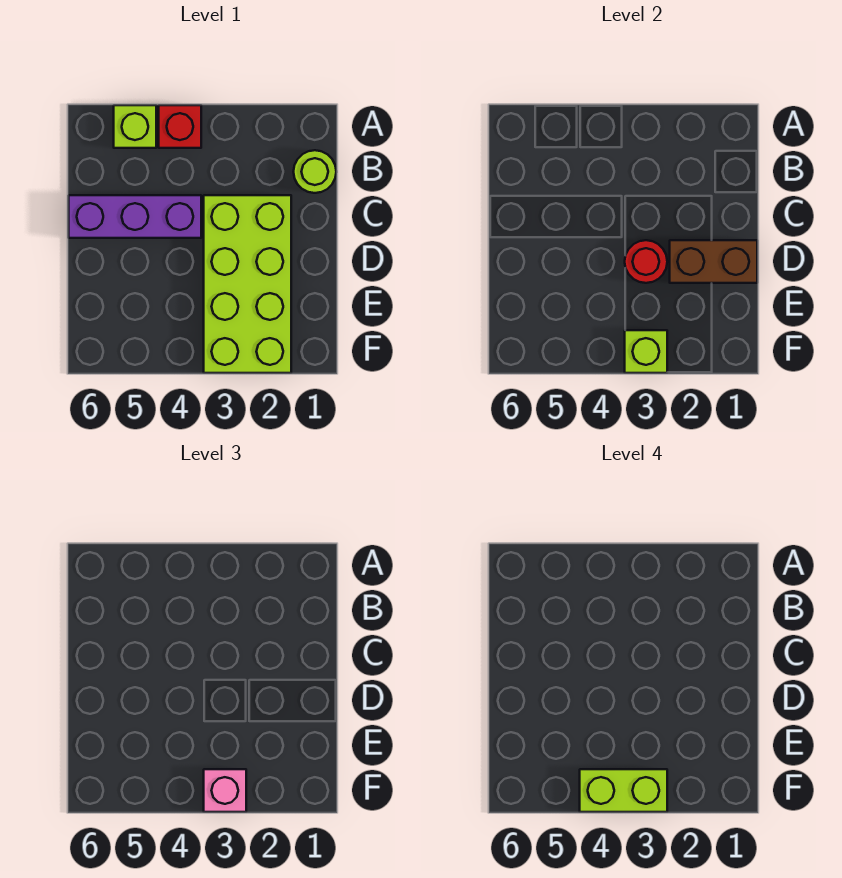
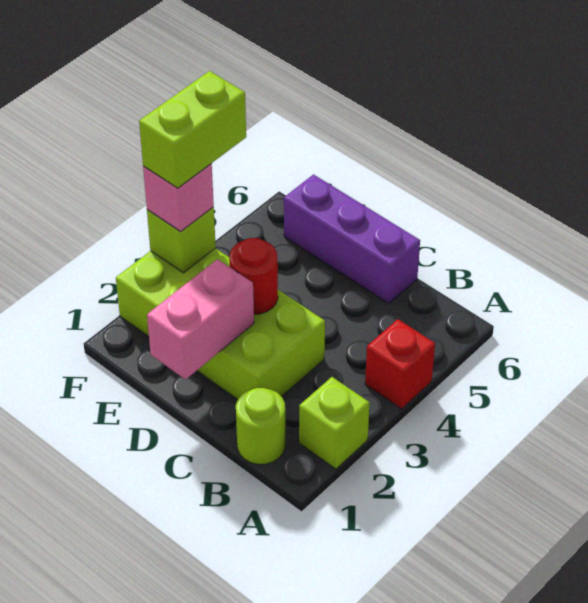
lime brick A5 level 1 -> lime brick A2 level 1
purple brick C4:C6 level 1 -> purple brick C6:E6 level 1
brown brick D1:D2 level 2 -> pink brick D1:D2 level 2

